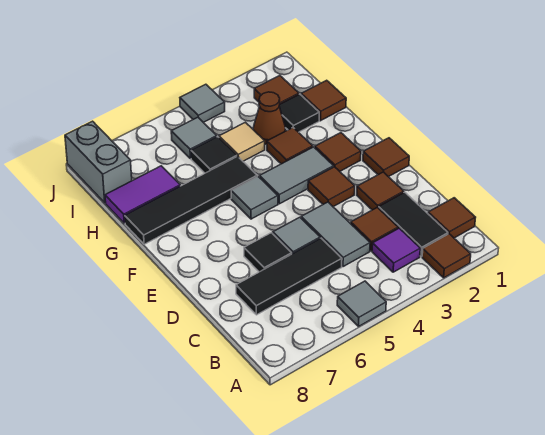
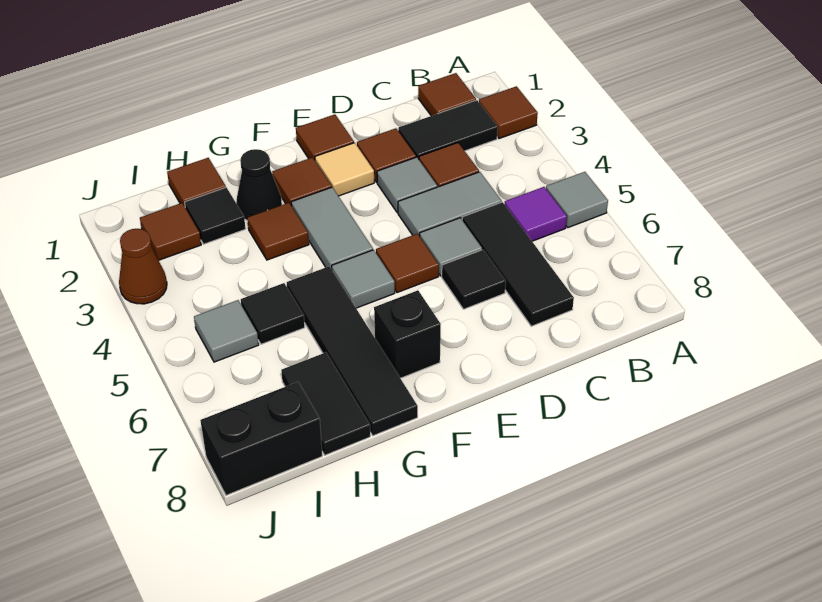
purple tile B3 level 1 -> purple tile B5 level 1
brown tile E3 level 1 -> brown tile E5 level 1
none -> black brick F7 level 1
none -> black cone G2 level 1
brown cone H3 level 1 -> brown cone J3 level 1
tan tile H4 level 1 -> tan tile E2 level 1
purple tile H7:H8 level 1 -> black tile H7:H8 level 1
grey brick I8:J8 level 1 -> black brick I8:J8 level 1
grey tile J4 level 1 -> grey tile D3 level 1

